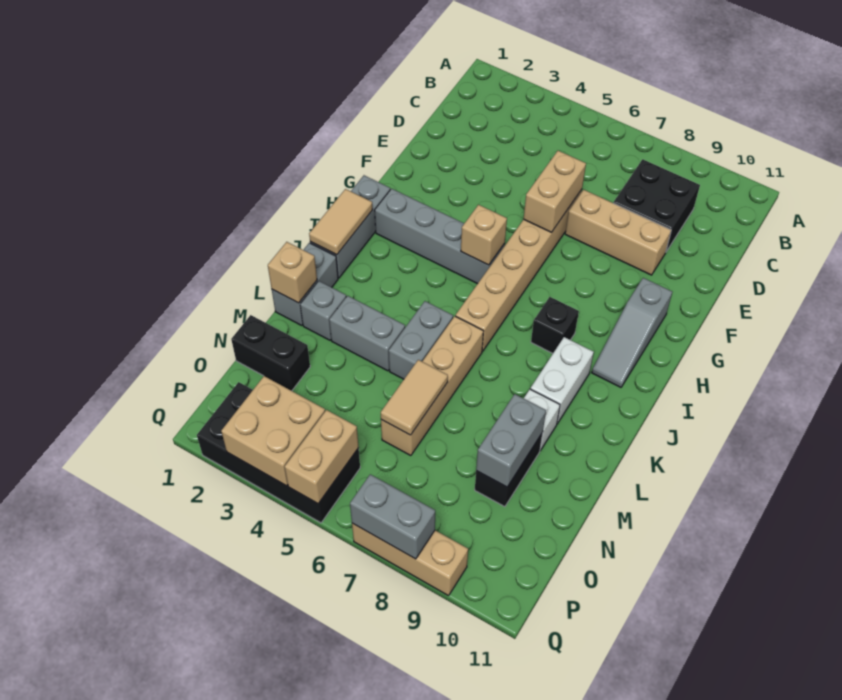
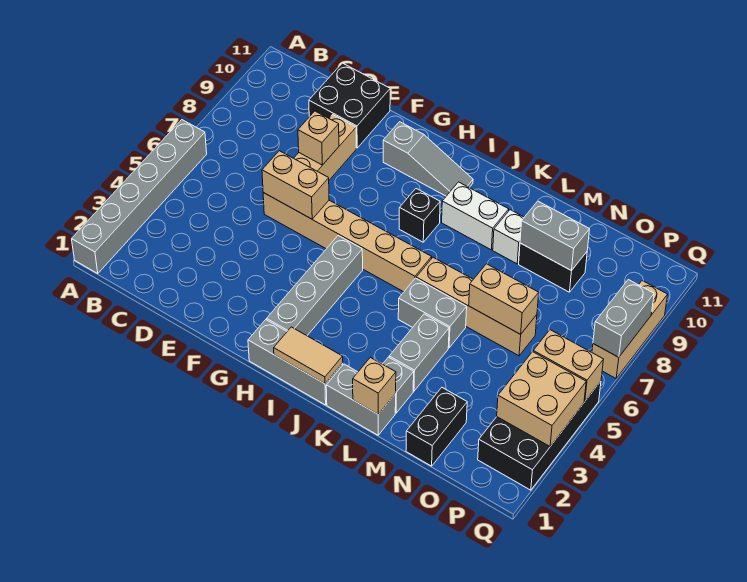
none -> grey brick A1:A6 level 1
black brick C8:D9 level 1 -> black brick D10:E11 level 1
tan brick H5 level 2 -> tan brick E8 level 2
tan tile M6:N6 level 2 -> tan brick M6:N6 level 2

